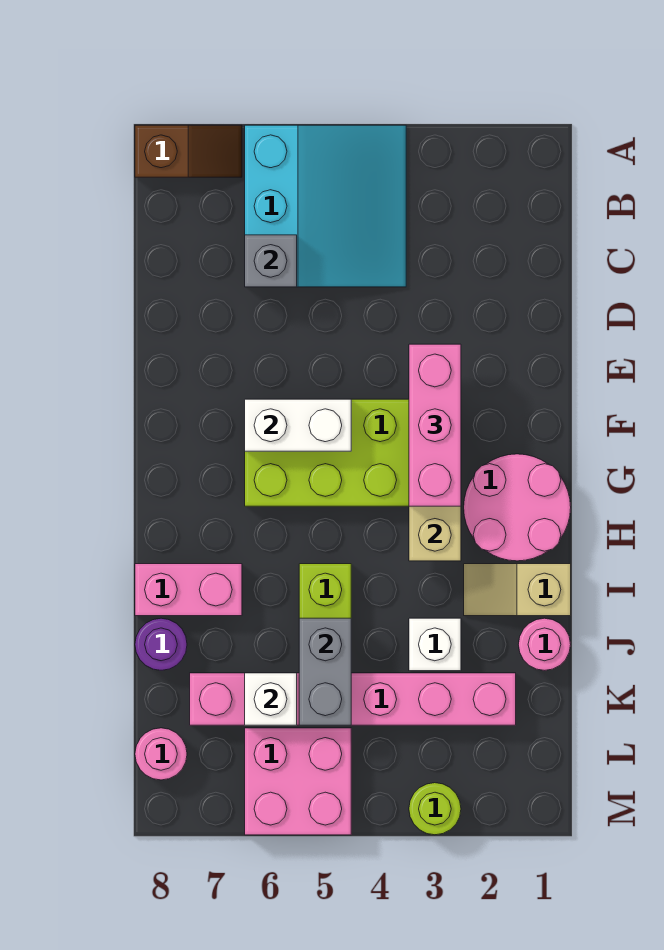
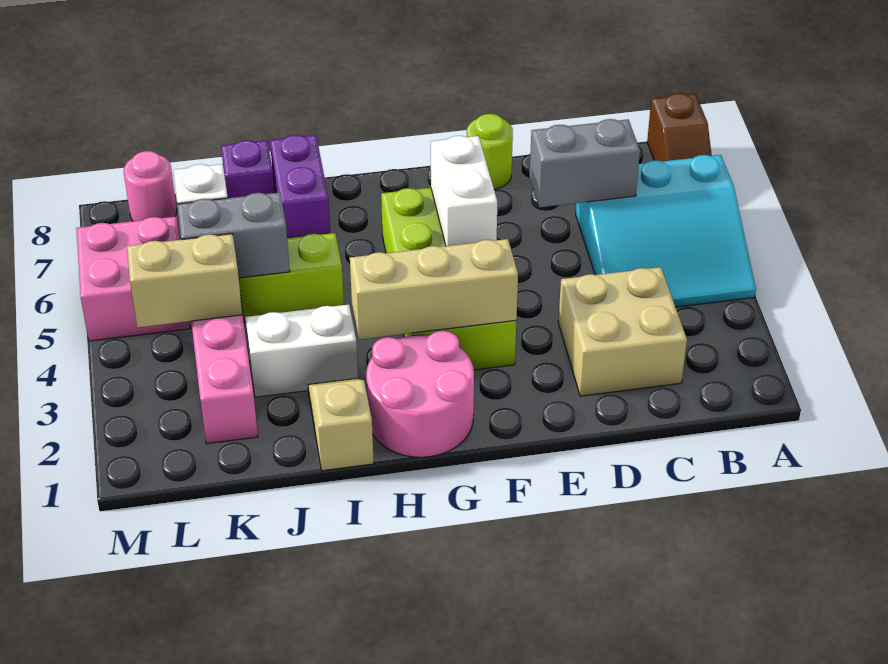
none -> tan brick C2:D3 level 1
grey brick C6 level 2 -> grey brick C6:D6 level 2
pink brick E3:G3 level 3 -> none
pink brick I7:I8 level 1 -> purple brick I7:I8 level 1
pink round brick J1 level 1 -> none
white brick J3 level 1 -> white brick I3:J3 level 1
purple round brick J8 level 1 -> purple brick J8 level 1
none -> tan brick K4:L4 level 2
lime round brick M3 level 1 -> lime round brick E8 level 1

